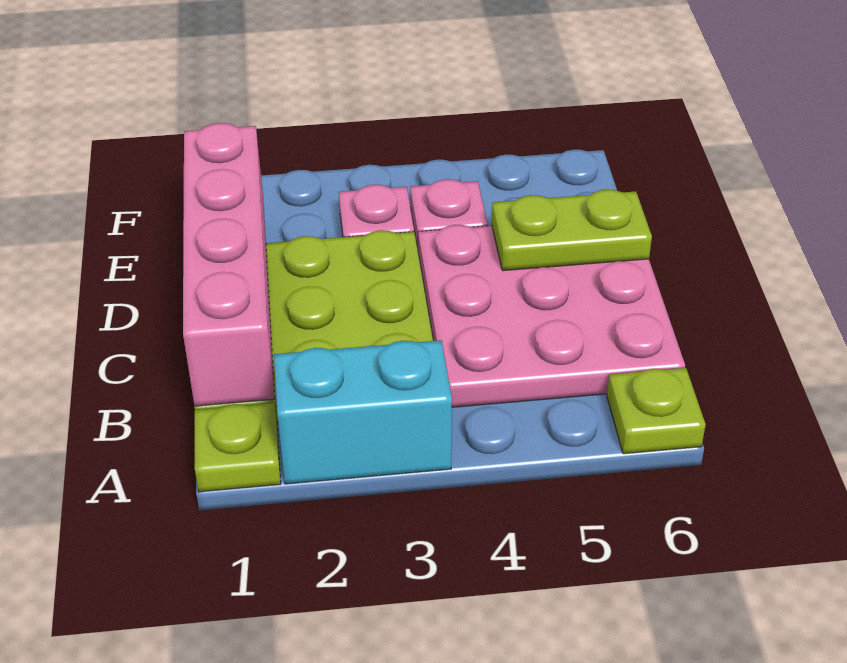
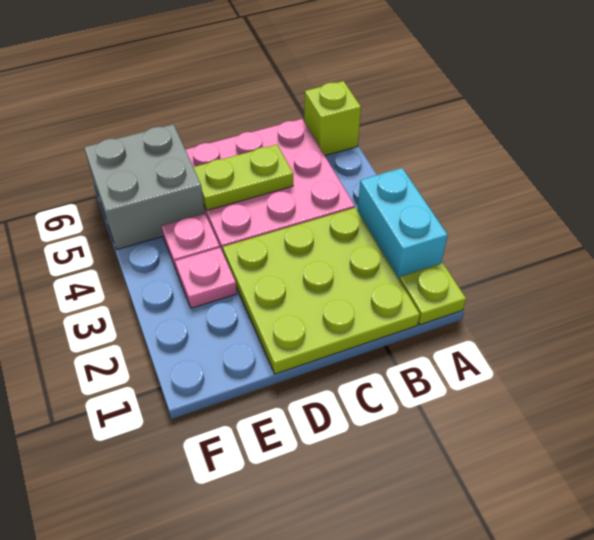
lime plate A6 level 1 -> lime brick A6 level 1
pink brick B1:E1 level 2 -> none
lime plate D5:D6 level 2 -> lime plate C5:D5 level 2
none -> grey brick E5:F6 level 1

